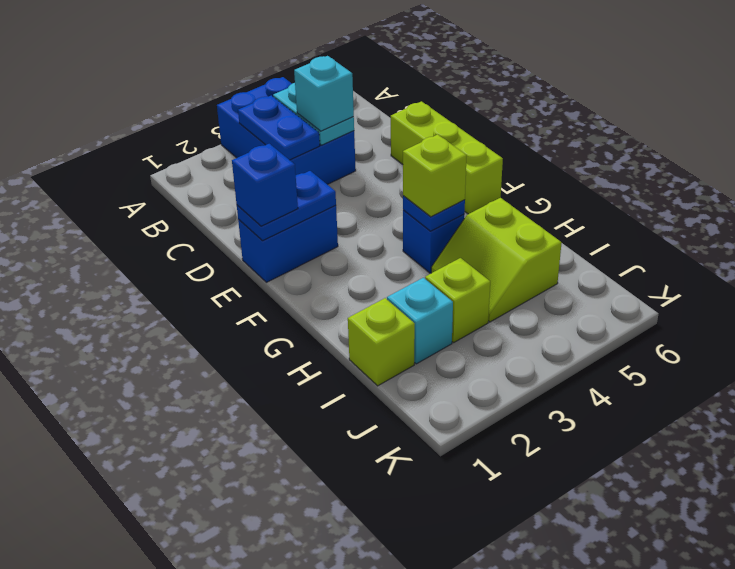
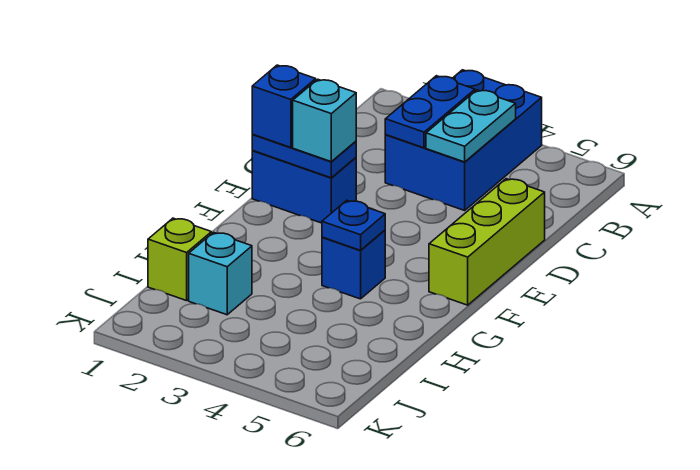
cyan brick C4 level 3 -> cyan brick E2 level 3
lime brick G4 level 3 -> none
lime slope H4:I5 level 1 top 5 -> none
lime brick I3 level 1 -> none

